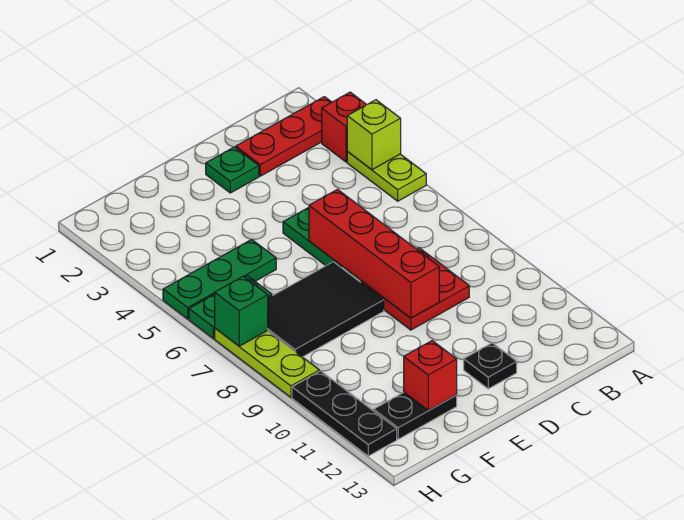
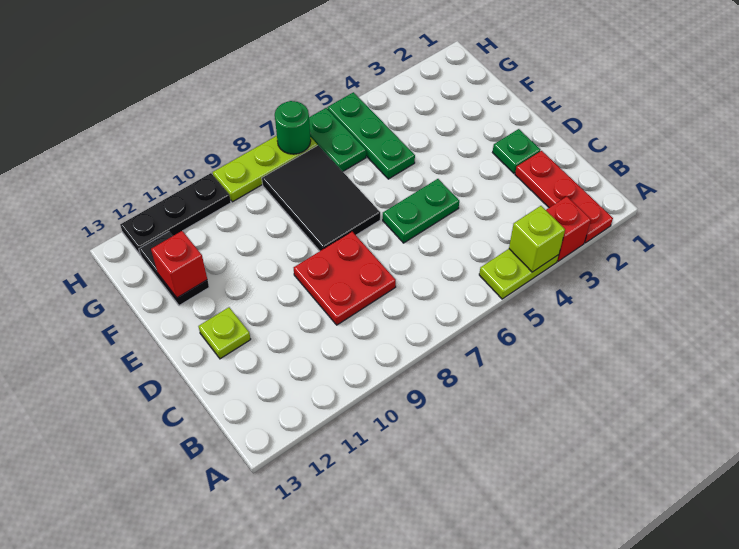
red brick D6:D9 level 2 -> none
black plate D12 level 1 -> lime plate D12 level 1
green brick H7 level 2 -> green round brick H7 level 2

